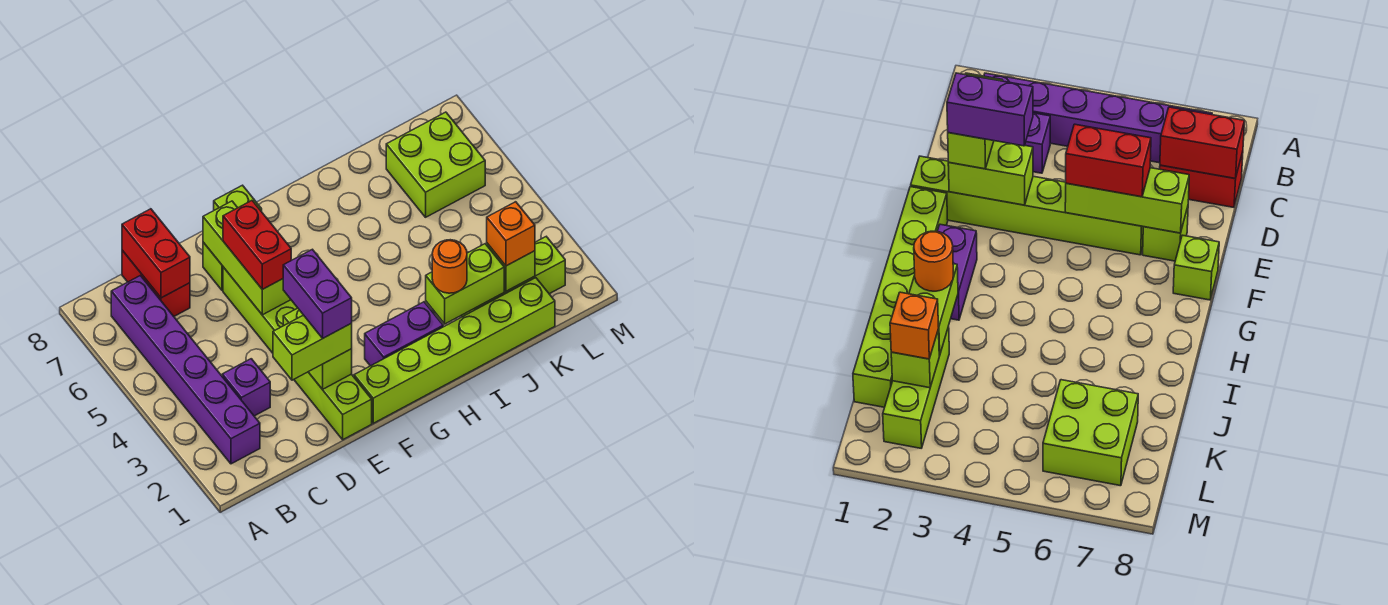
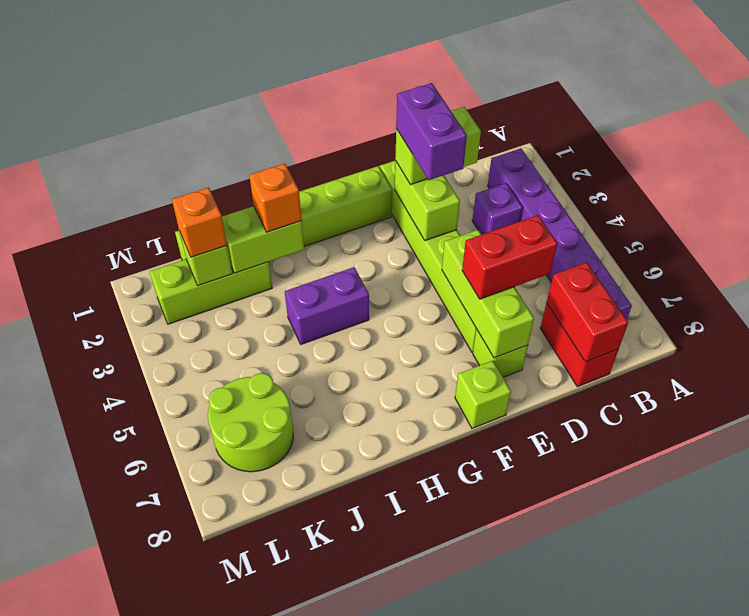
red brick E5:E6 level 3 -> red brick D6:E6 level 3
purple brick G2:H2 level 1 -> purple brick H4:I4 level 1
orange round brick I2 level 3 -> orange brick I2 level 3
lime brick K6:L7 level 1 -> lime round brick K6:L7 level 1

